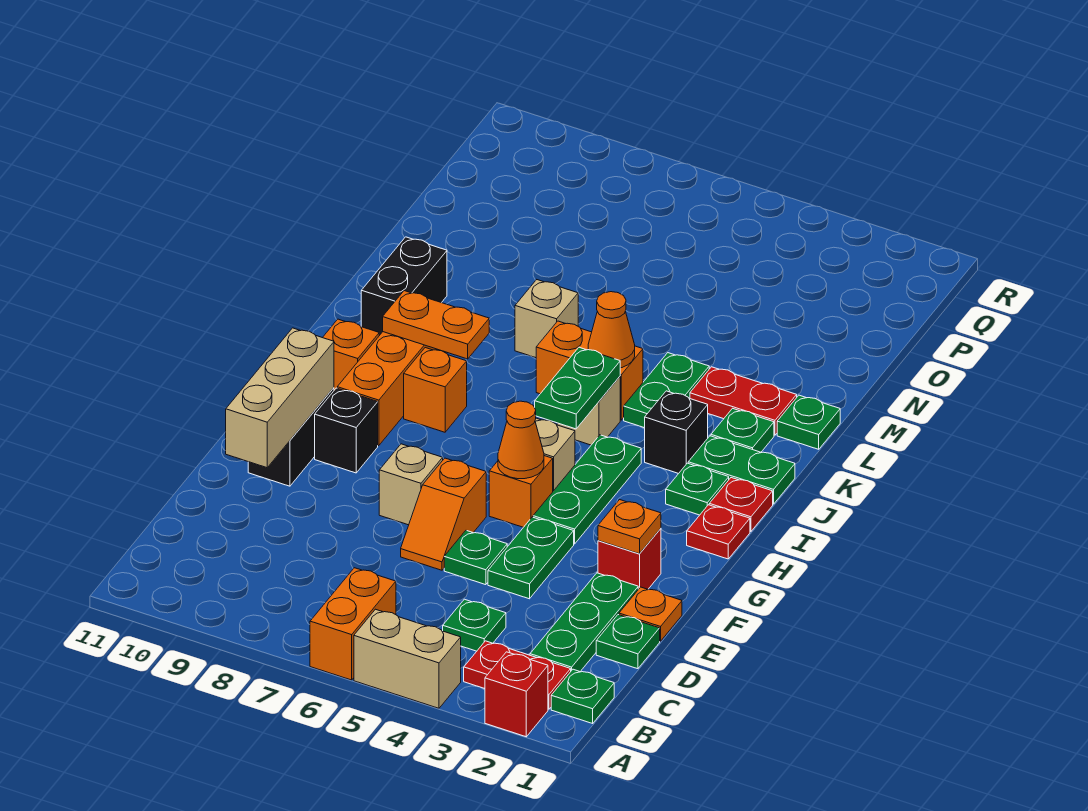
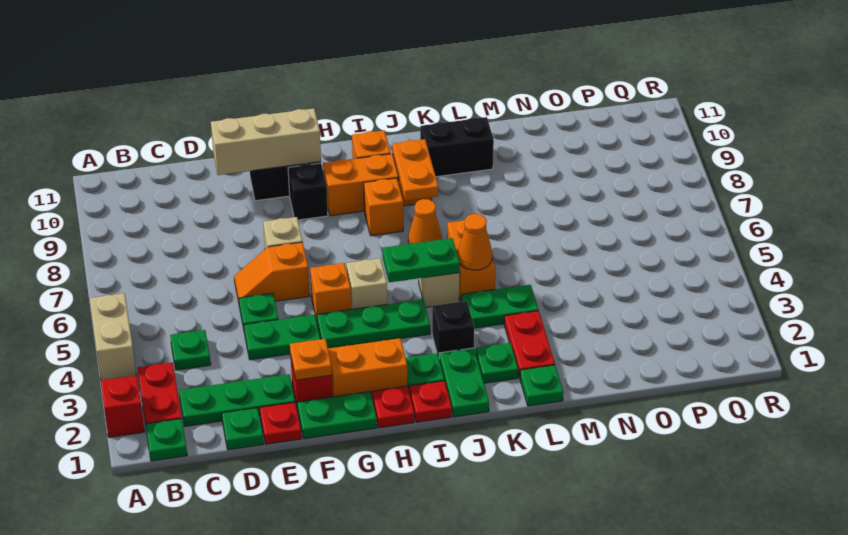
orange brick A6:B6 level 1 -> orange brick G2:H2 level 1
orange plate E1 level 1 -> red plate E1 level 1
none -> green plate F1:G1 level 1
orange cone G5 level 2 -> orange cone J7 level 1
tan brick L7 level 1 -> none

